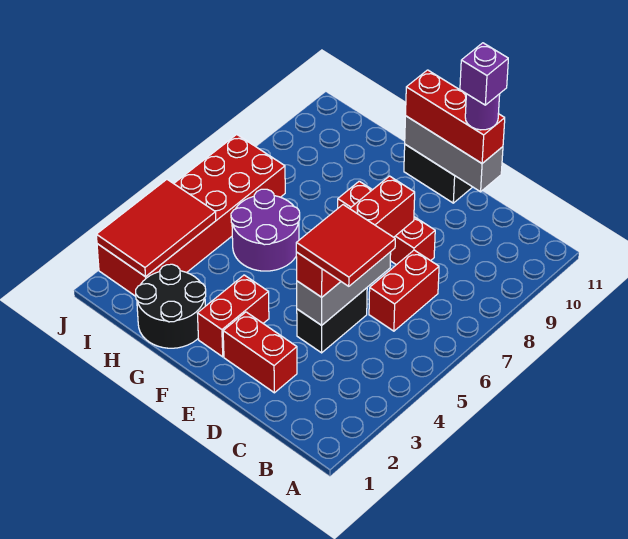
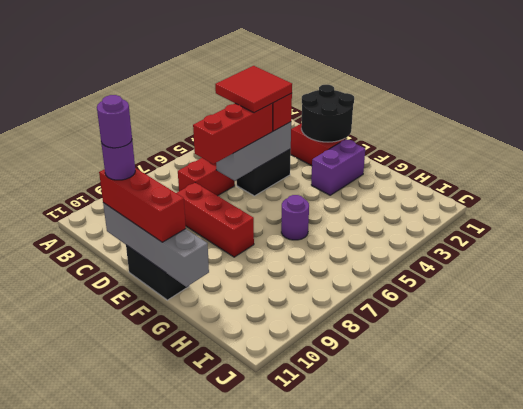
grey brick D11:F11 level 2 -> grey brick D11:G11 level 2
purple brick D11 level 5 -> purple round brick D11 level 5
red brick F2:F3 level 1 -> purple brick F2:F3 level 1
black round brick G1:H2 level 1 -> black round brick D1:E2 level 2
purple round brick G5:H6 level 1 -> purple round brick G6 level 1
red brick I2:J7 level 1 -> none
red tile I2:J4 level 2 -> none

